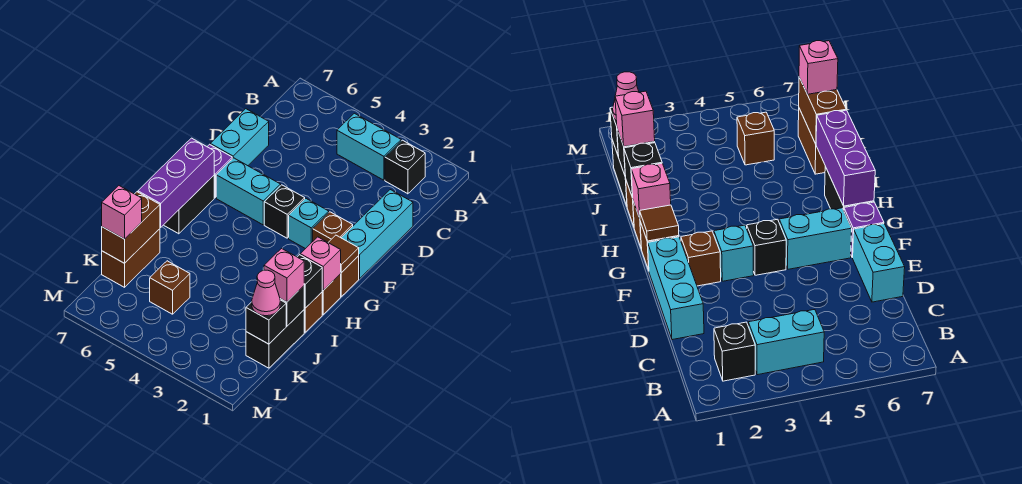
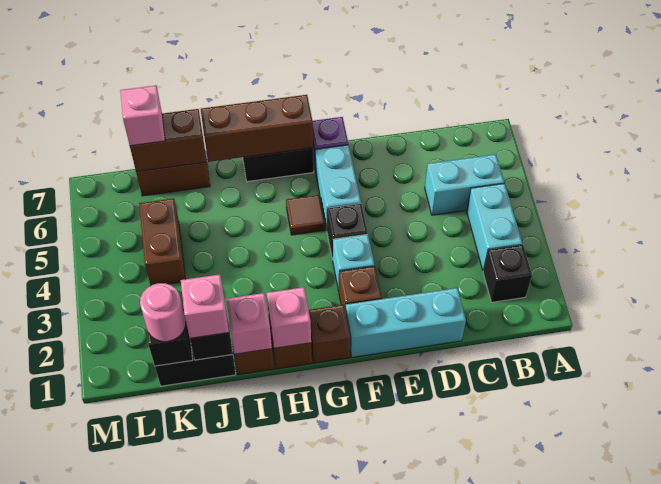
cyan brick D7:E7 level 1 -> cyan brick B5:C5 level 1
brown tile G1 level 2 -> brown tile G5 level 1
purple brick G7:I7 level 2 -> brown brick G7:I7 level 2
black brick I1 level 2 -> pink brick I1 level 2
pink cone K1 level 3 -> pink round brick K1 level 3
brown brick K5 level 1 -> brown brick K4:K5 level 1

